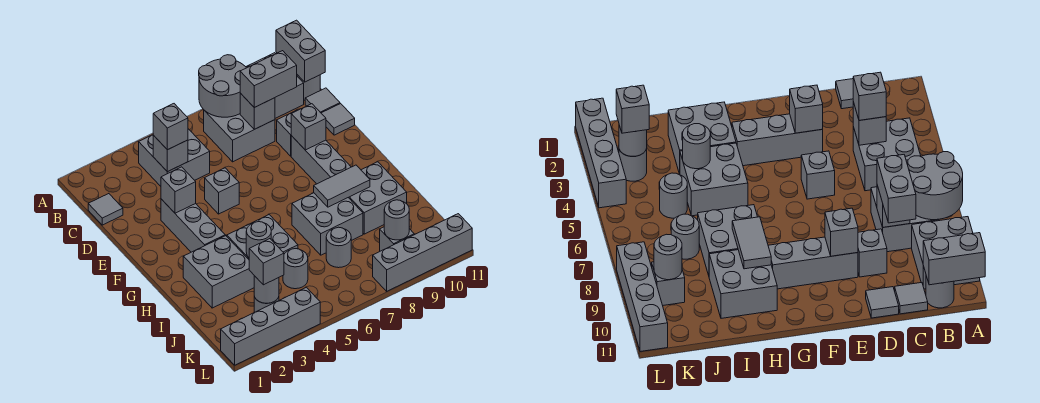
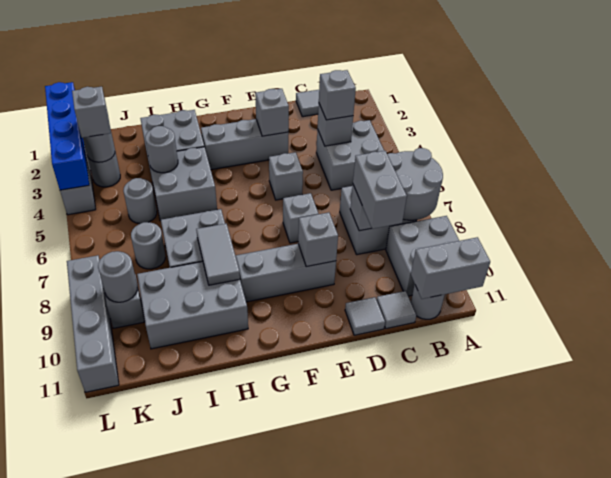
grey brick D9 level 1 -> grey brick E7 level 1
grey brick H9:I10 level 1 -> grey brick H9:J10 level 1
none -> blue brick L1:L4 level 2

